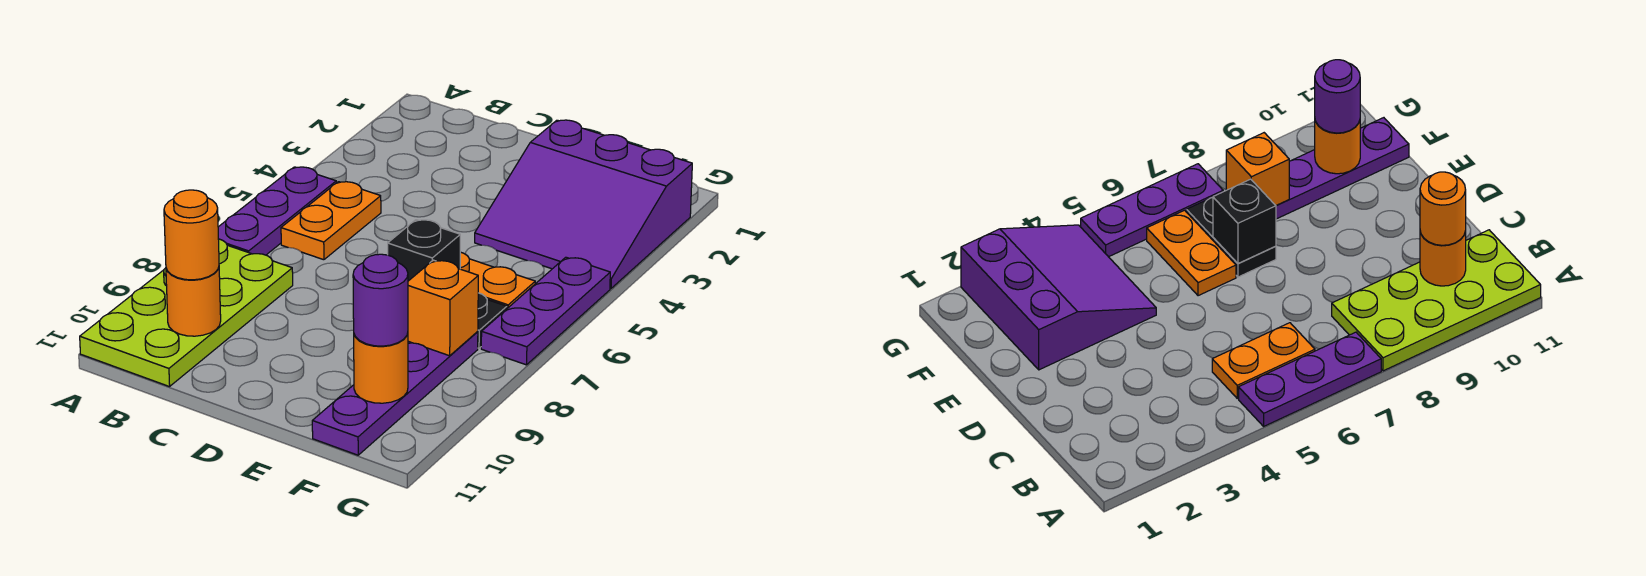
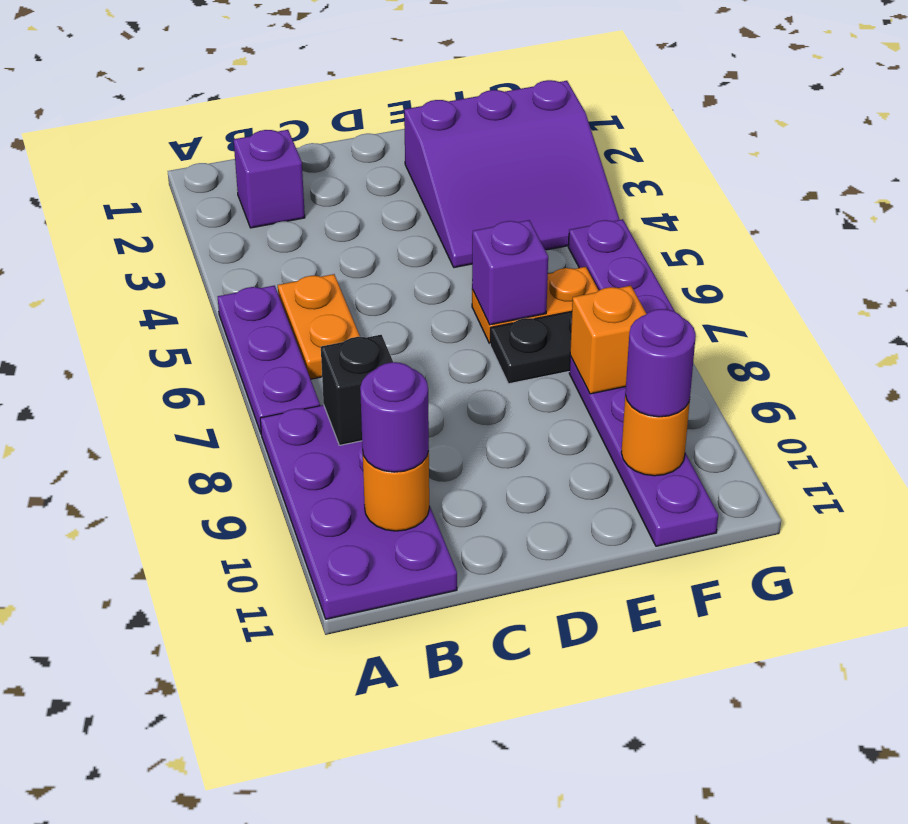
lime plate A8:B11 level 1 -> purple plate A8:B11 level 1
none -> purple brick B2 level 1
orange round brick B10 level 3 -> purple round brick B10 level 3
none -> purple brick E6 level 2
black brick E7 level 2 -> black brick B8 level 2

